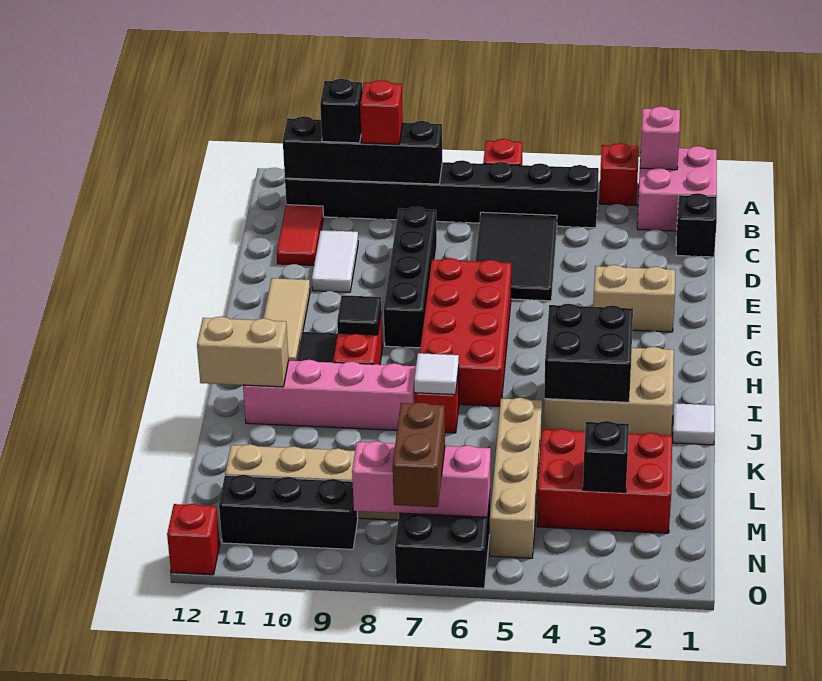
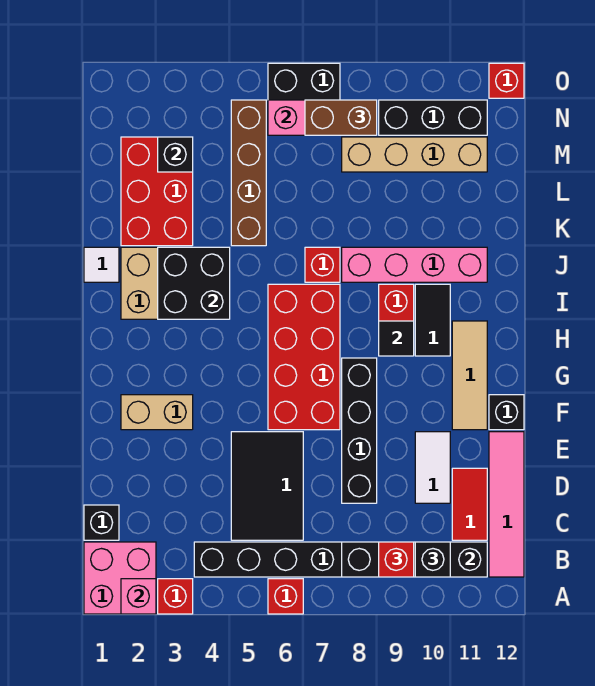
none -> pink tile B12:E12 level 1
none -> black brick F12 level 1
white tile J7 level 2 -> none
tan brick J11:J12 level 2 -> none
tan brick K5:N5 level 1 -> brown brick K5:N5 level 1
red brick L2:M4 level 1 -> red brick K2:M3 level 1
brown brick N7:O7 level 3 -> brown brick N7:N8 level 3

